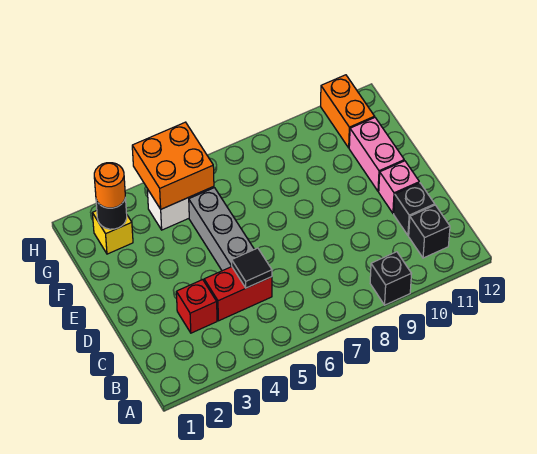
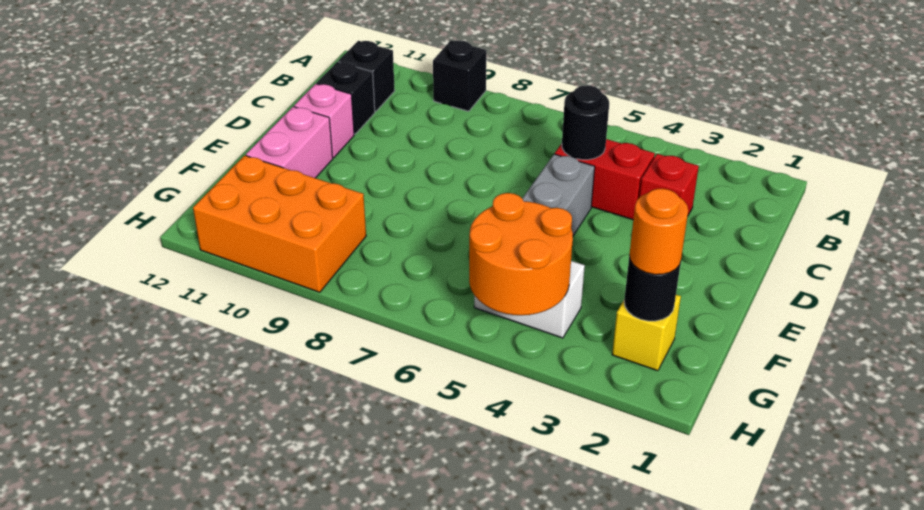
black tile C5 level 2 -> black round brick C5 level 2
orange brick G4:H5 level 2 -> orange round brick G4:H5 level 2
orange brick G11:H11 level 1 -> orange brick G9:H11 level 1

